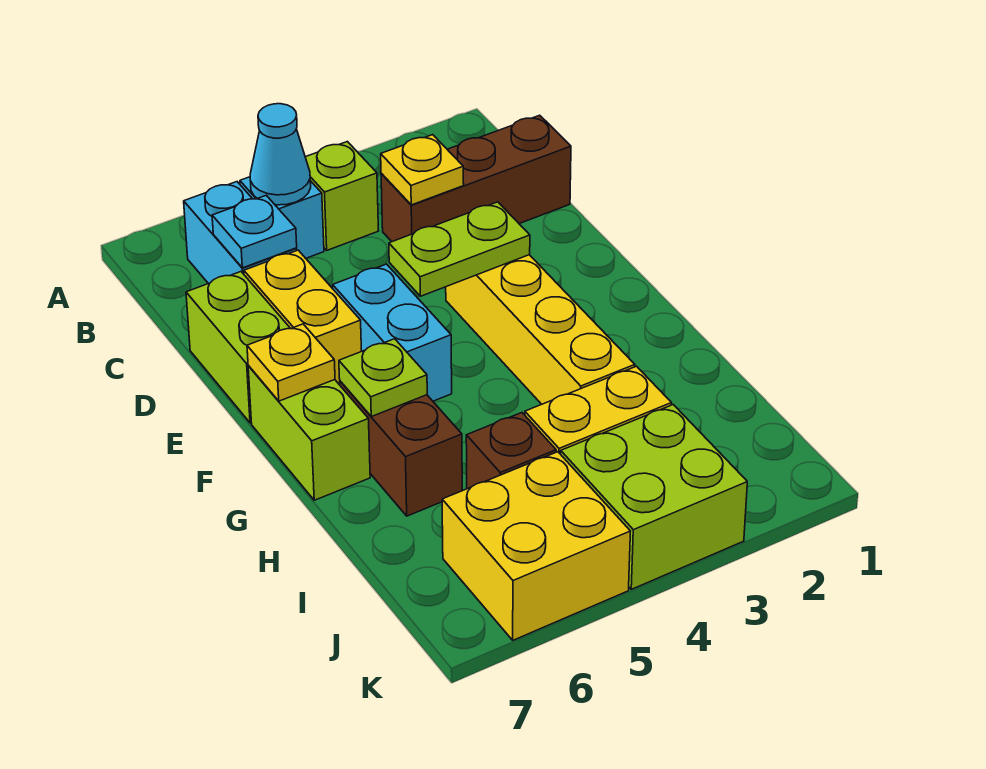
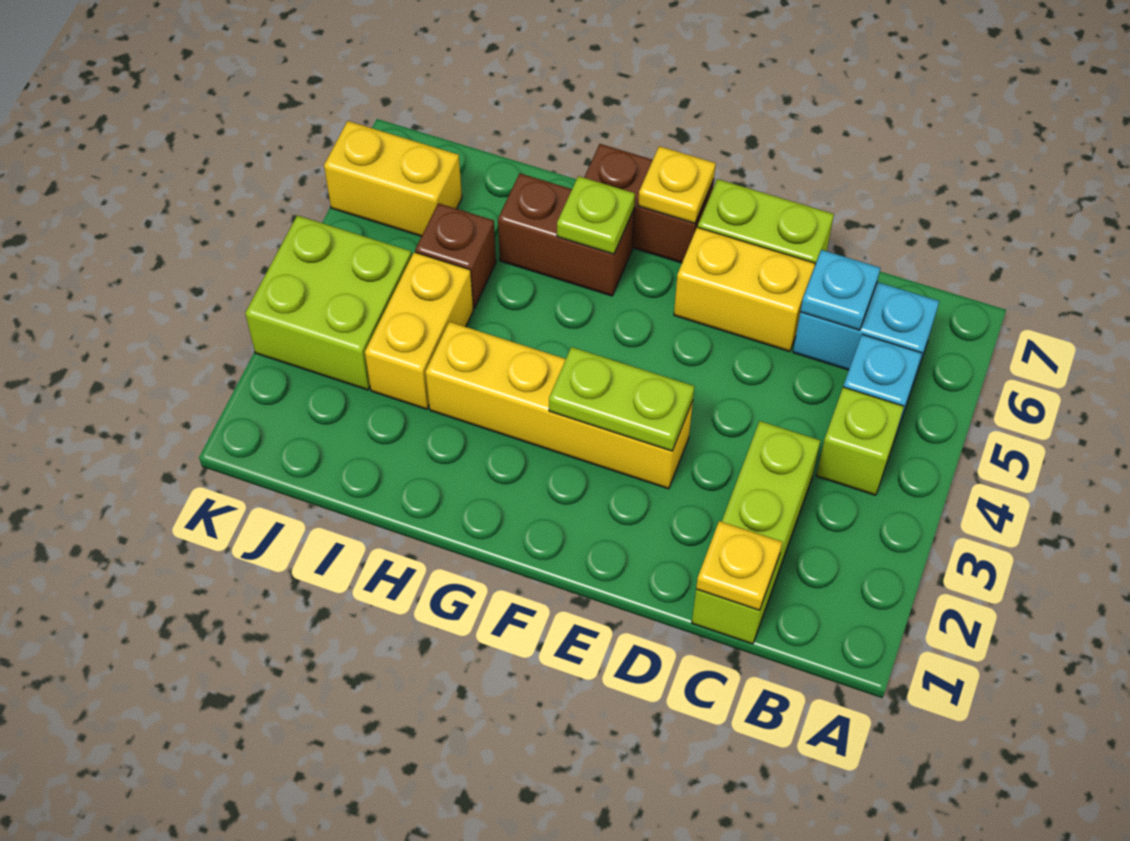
cyan cone B5 level 2 -> none
brown brick C1:C3 level 1 -> lime brick C1:C3 level 1
yellow plate C3 level 2 -> yellow plate C1 level 2
lime plate E3:E4 level 2 -> lime plate E3:F3 level 2
cyan brick E5:F5 level 1 -> none
lime brick F7:G7 level 1 -> brown brick F7:G7 level 1
yellow brick J5:K6 level 1 -> yellow brick J6:K6 level 1

